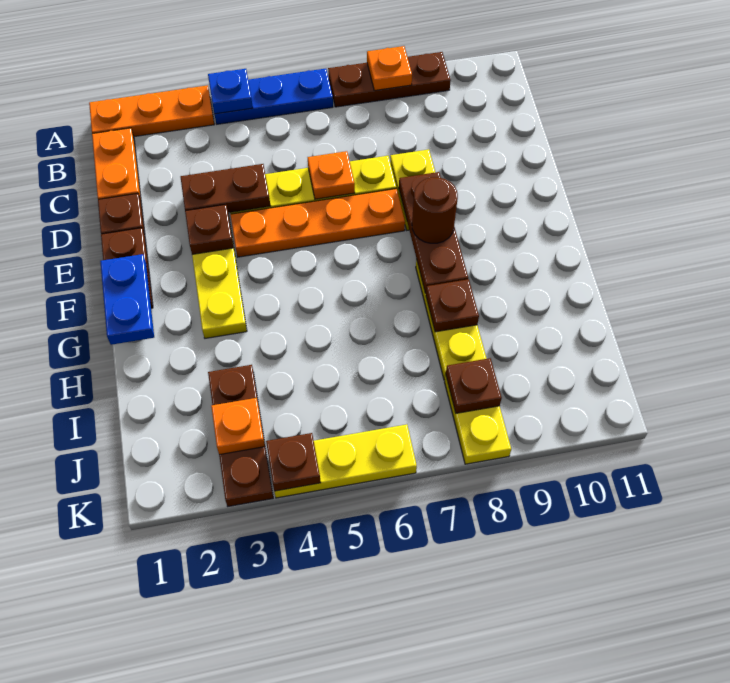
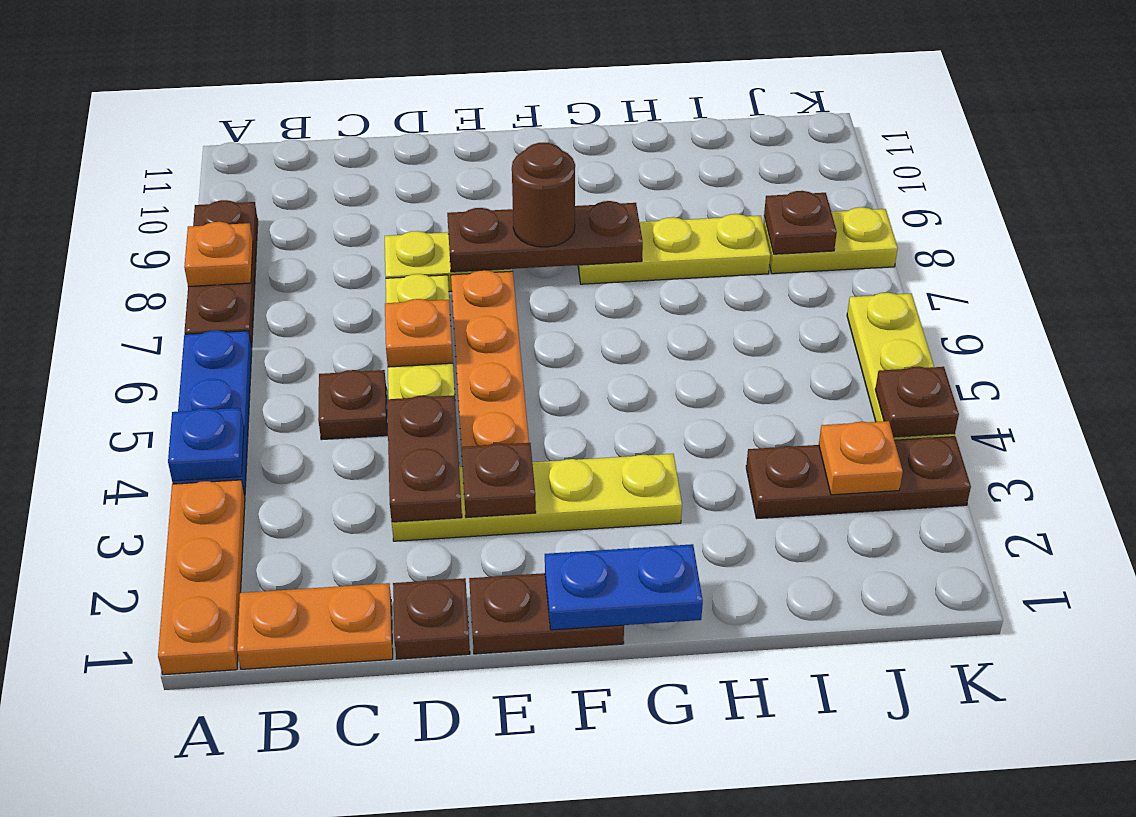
brown plate H8 level 2 -> brown plate C5 level 1

